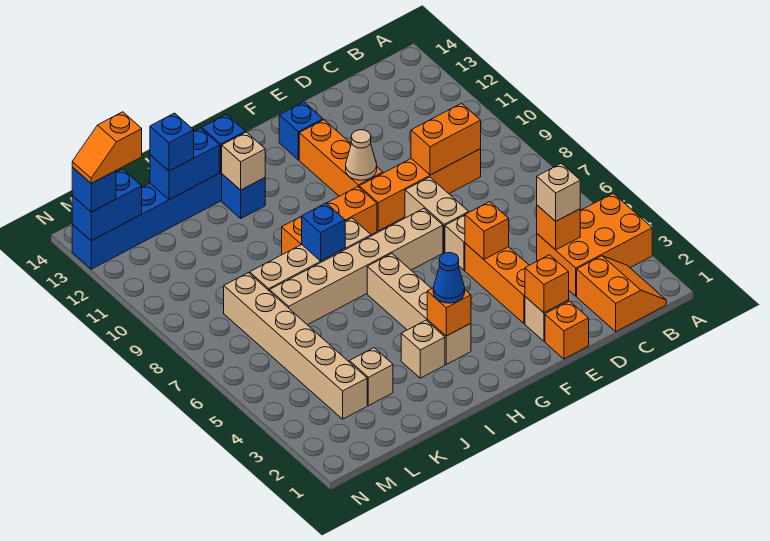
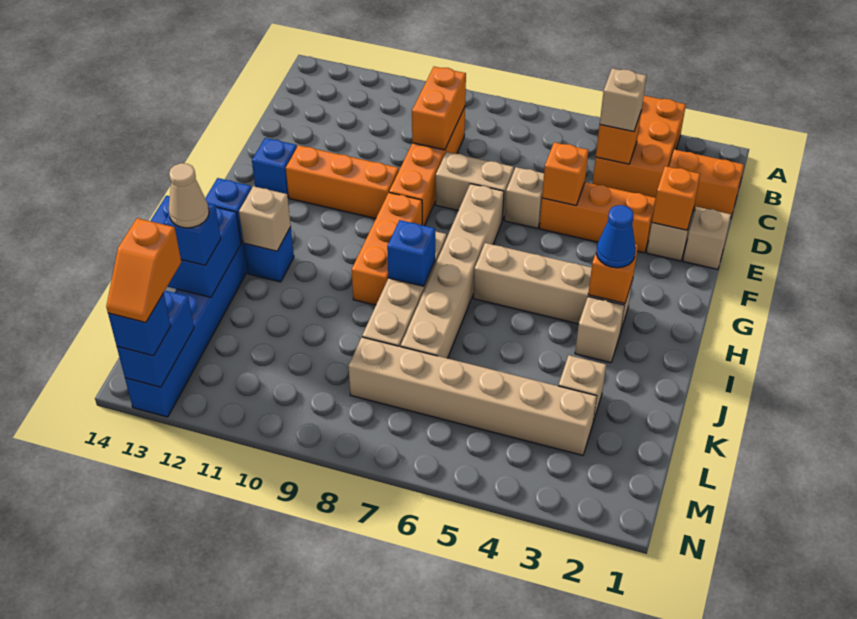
orange brick E1 level 1 -> tan brick E1 level 1
tan cone F10 level 2 -> tan cone K13 level 4
blue brick J13:K13 level 2 -> blue brick J13:K14 level 2

